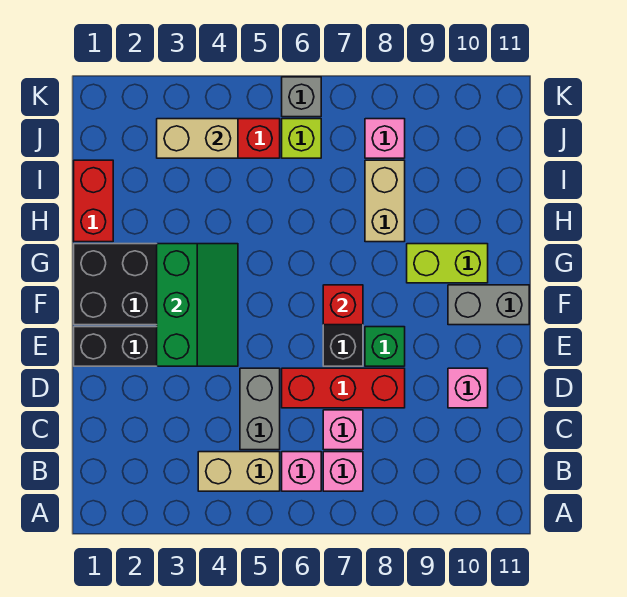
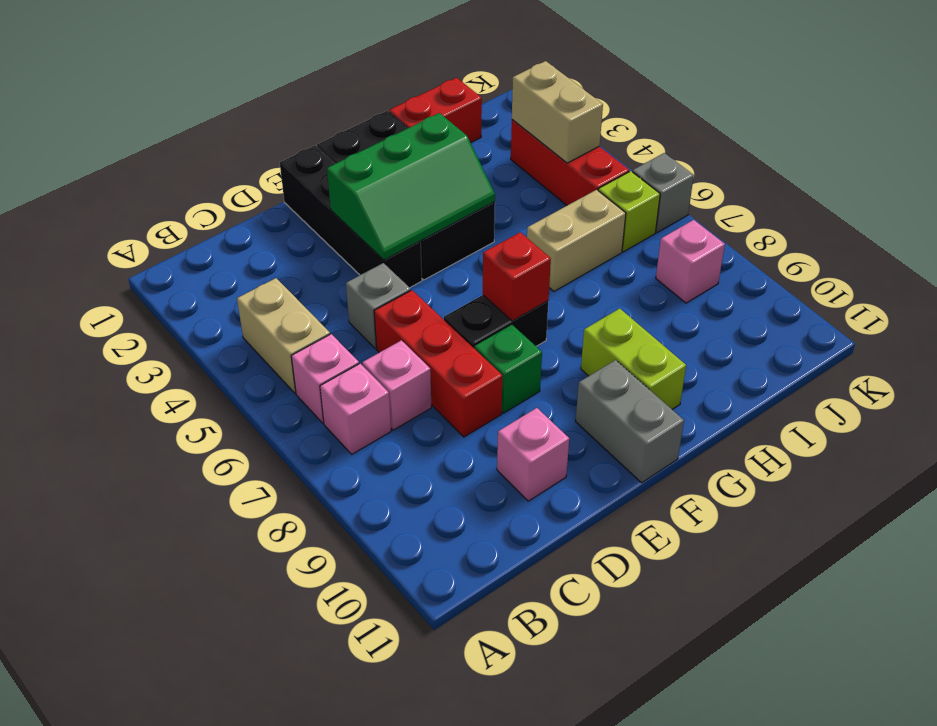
grey brick C5:D5 level 1 -> grey brick D5 level 1
tan brick H8:I8 level 1 -> tan brick H6:I6 level 1

